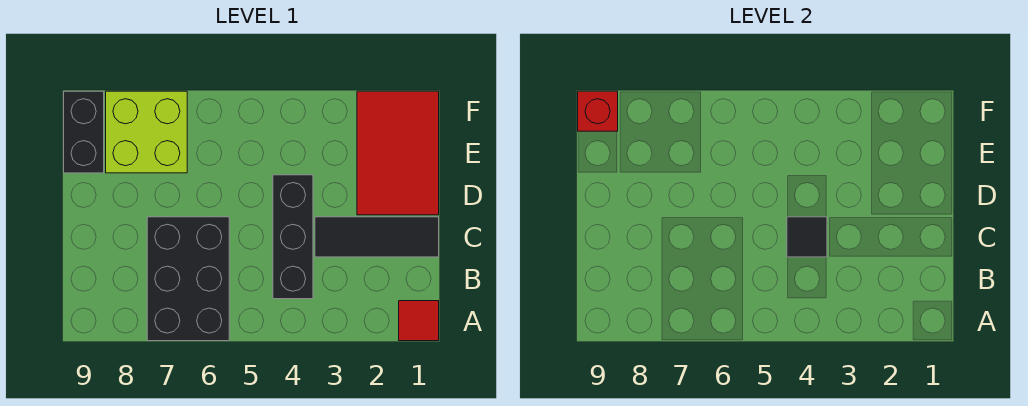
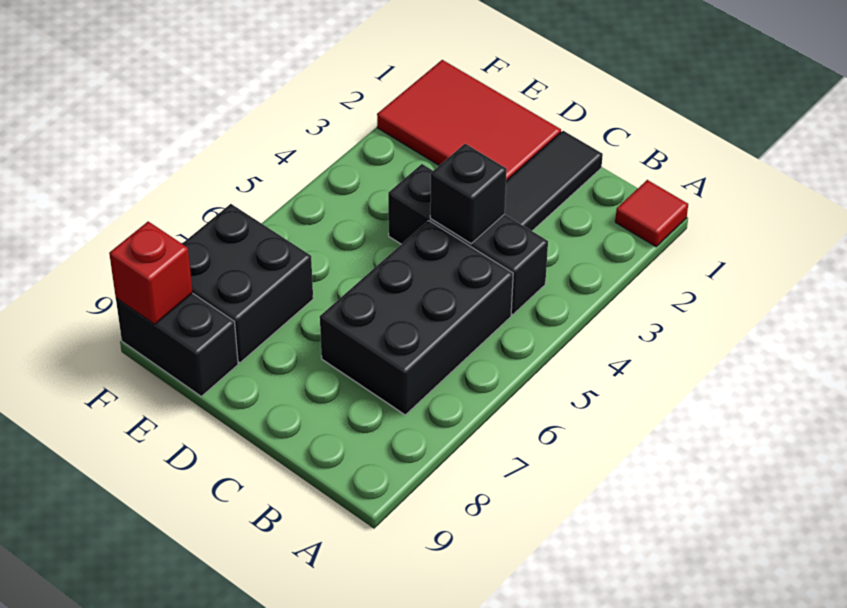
black brick A6:C7 level 1 -> black brick B5:C7 level 1
black tile C4 level 2 -> black brick C4 level 2
lime brick E7:F8 level 1 -> black brick E7:F8 level 1

